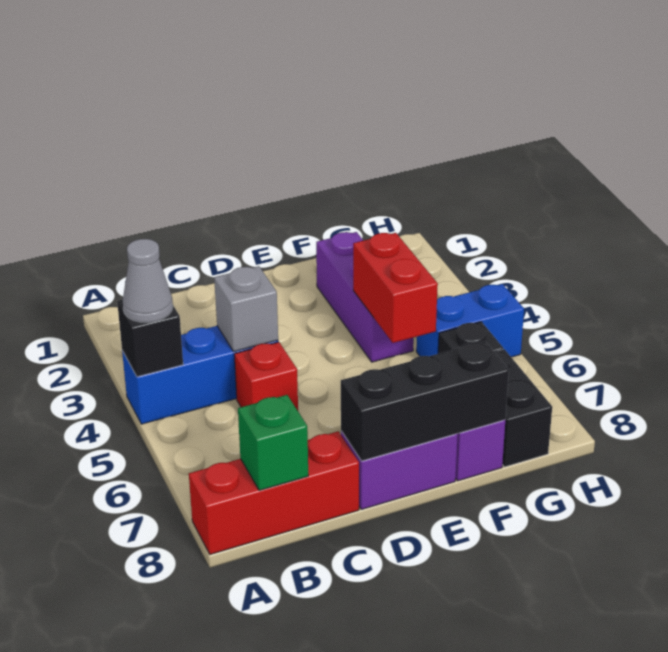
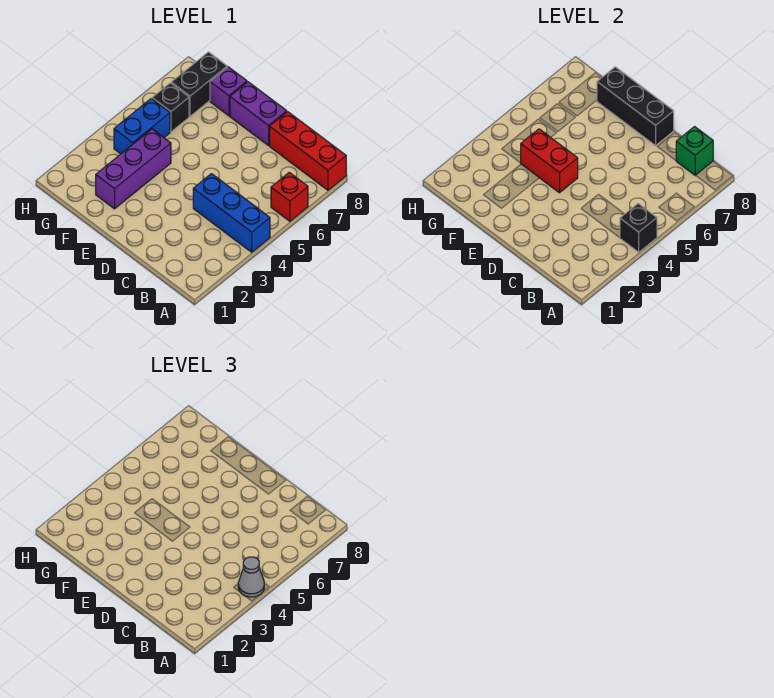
grey brick C4 level 2 -> none
red brick C5 level 1 -> red brick A6 level 1
red brick F4:F5 level 2 -> red brick E4:F4 level 2
blue brick G5:H5 level 1 -> blue brick G4:G5 level 1

